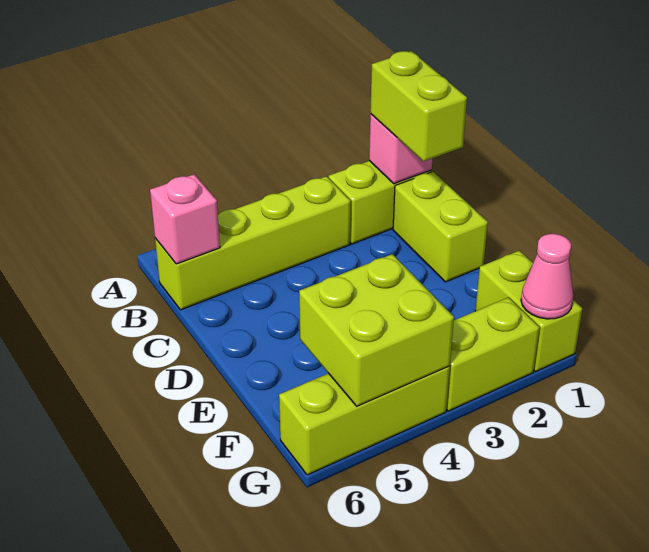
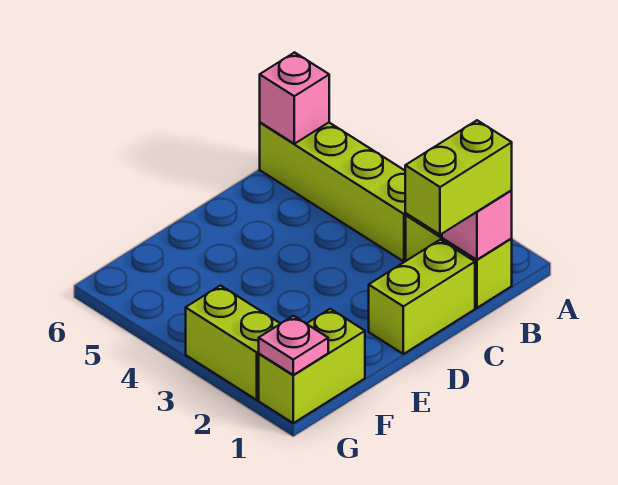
lime brick F4:G5 level 2 -> none
pink cone G1 level 2 -> pink plate G1 level 2
lime brick G4:G6 level 1 -> none

